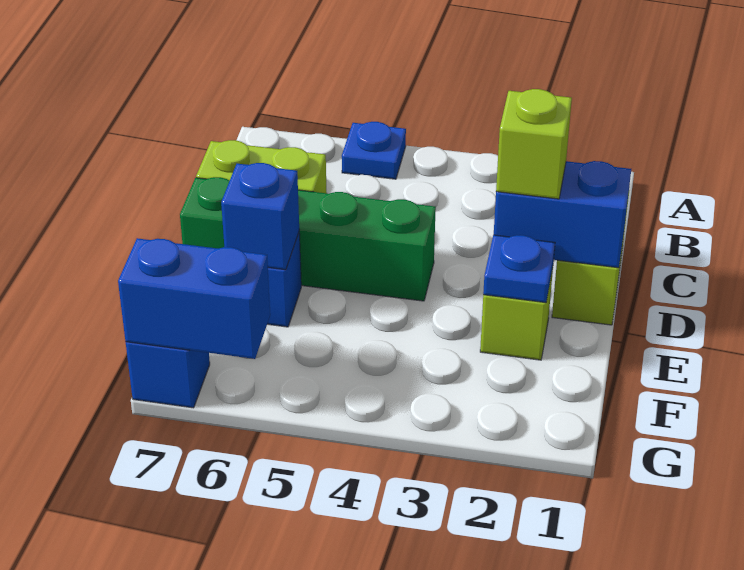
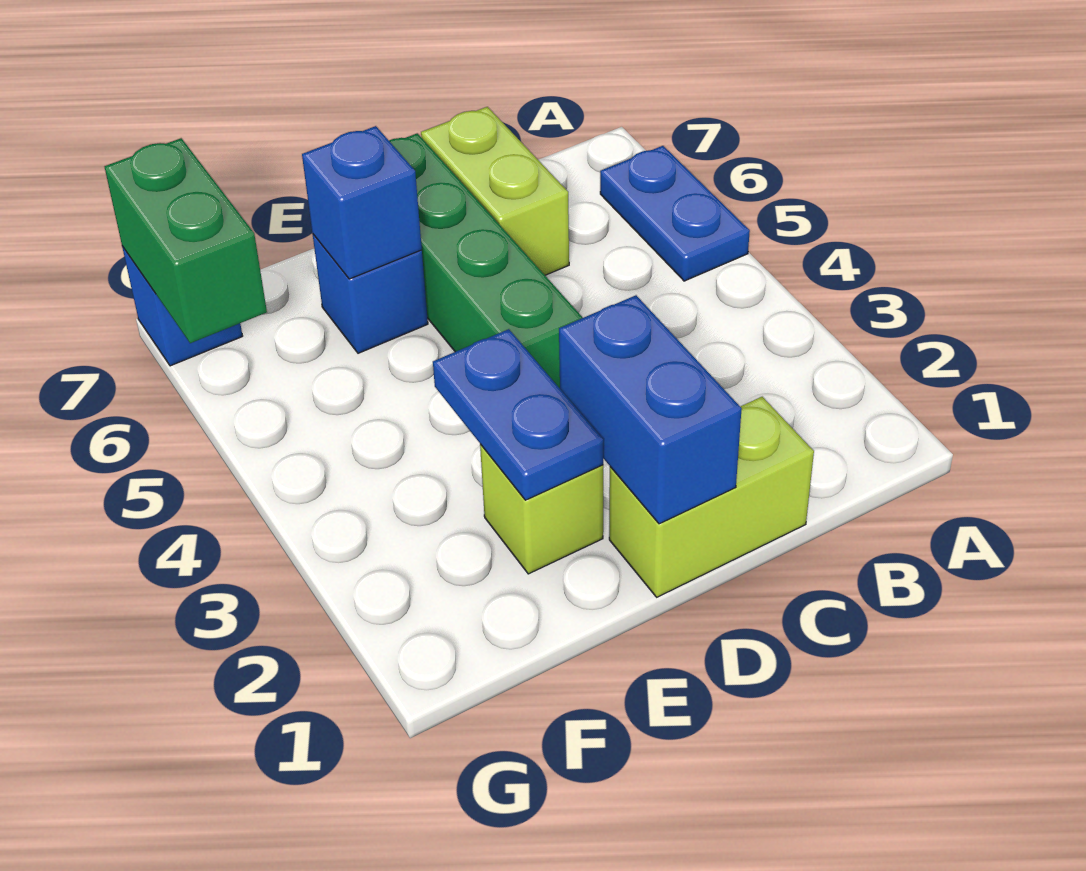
blue plate A5 level 1 -> blue plate A5:A6 level 1
lime brick D2 level 3 -> none
blue plate E2 level 2 -> blue plate E2:E3 level 2
blue brick G6:G7 level 2 -> green brick G6:G7 level 2

